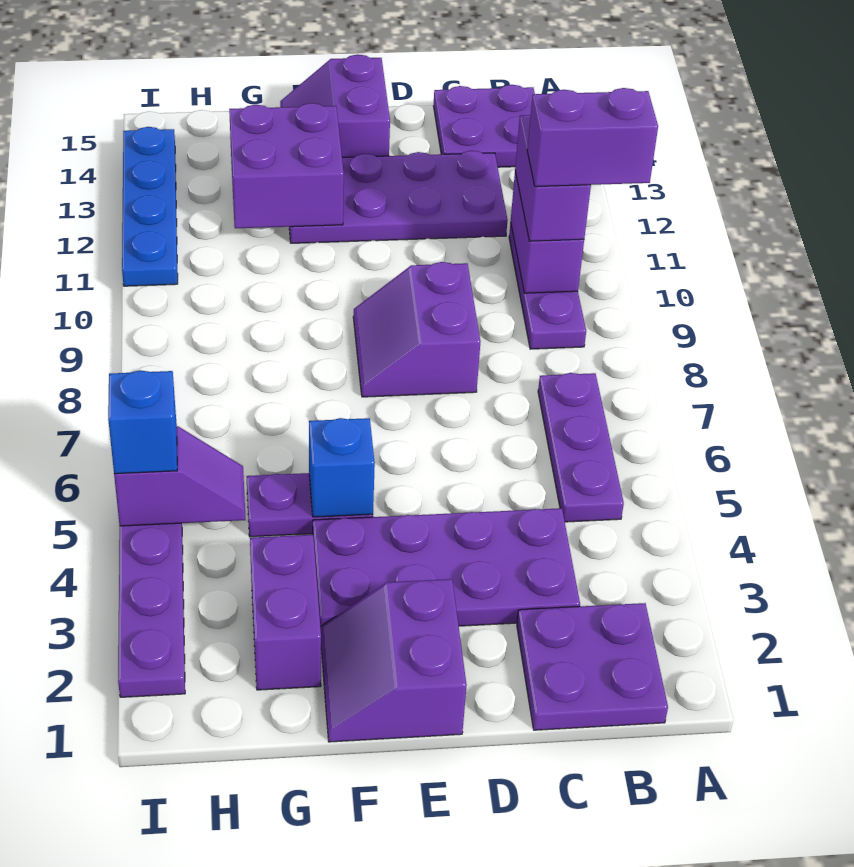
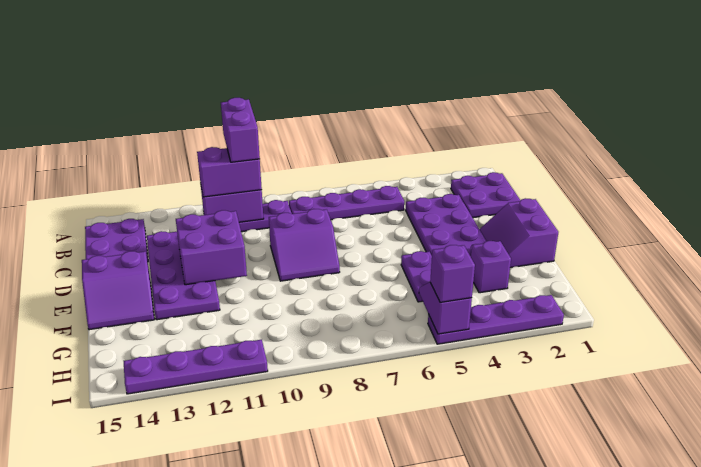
purple plate B5:B7 level 1 -> purple plate B5:B8 level 1
purple slope E1:F2 level 1 top E -> purple slope E1:F2 level 1 top 1
blue brick F5 level 2 -> none
purple brick F12:G13 level 2 -> purple brick D11:E12 level 2
purple brick G2:G3 level 1 -> purple brick G3 level 1
blue brick I5 level 3 -> purple brick I5 level 3
blue plate I11:I14 level 1 -> purple plate I11:I14 level 1

